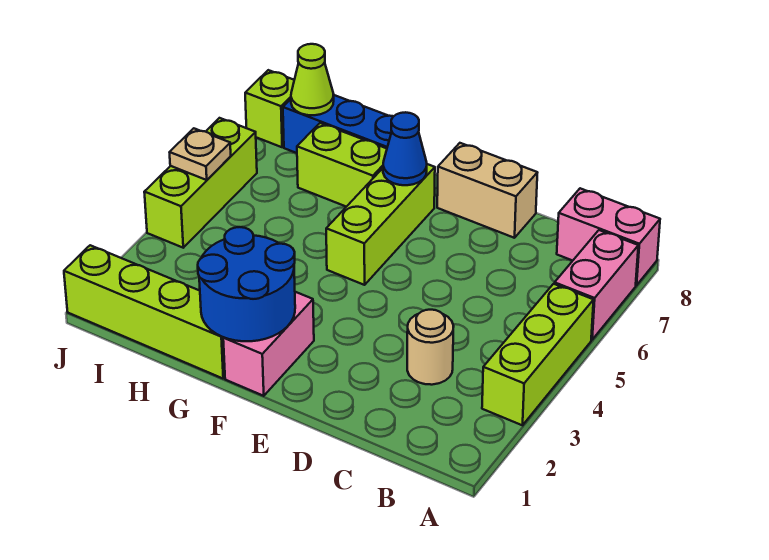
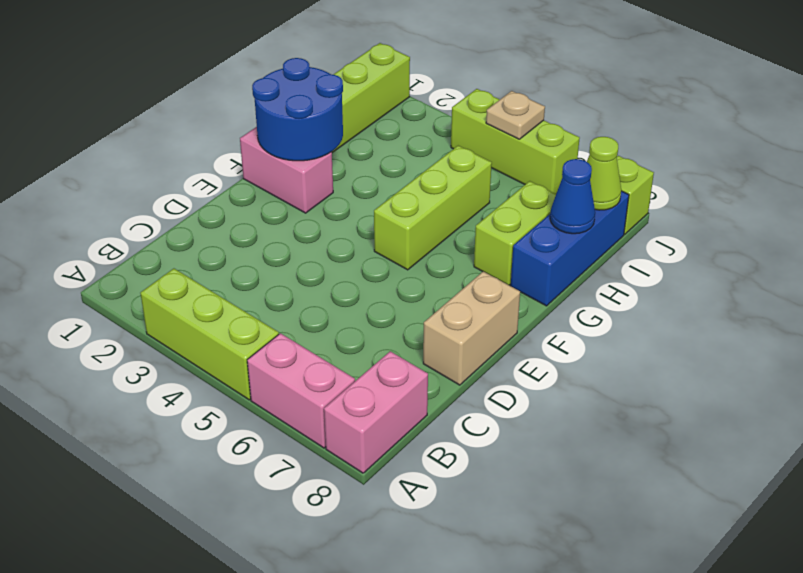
tan round brick C3 level 1 -> none
lime brick F5:F7 level 1 -> lime brick F5:H5 level 1
blue cone F7 level 2 -> blue cone H8 level 2

